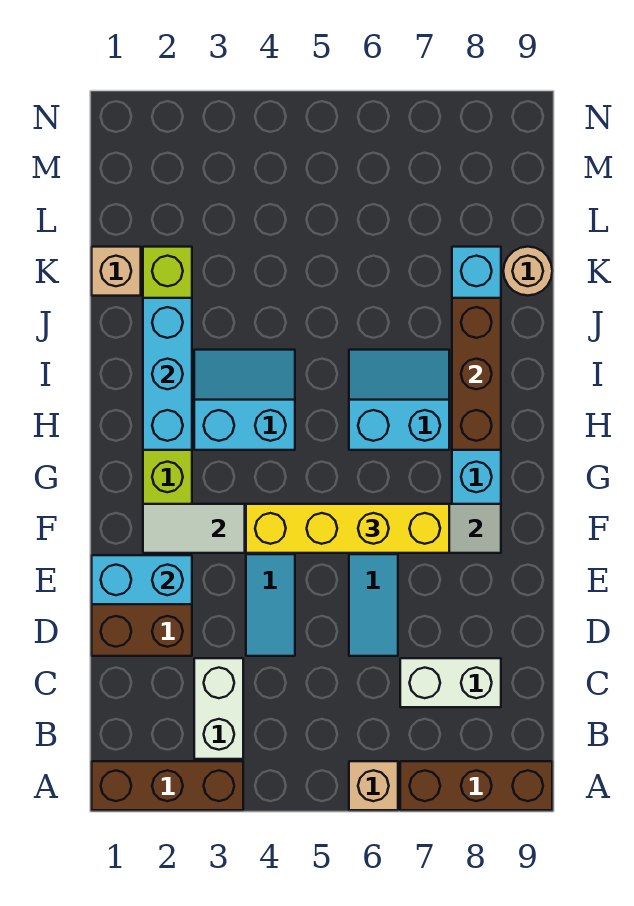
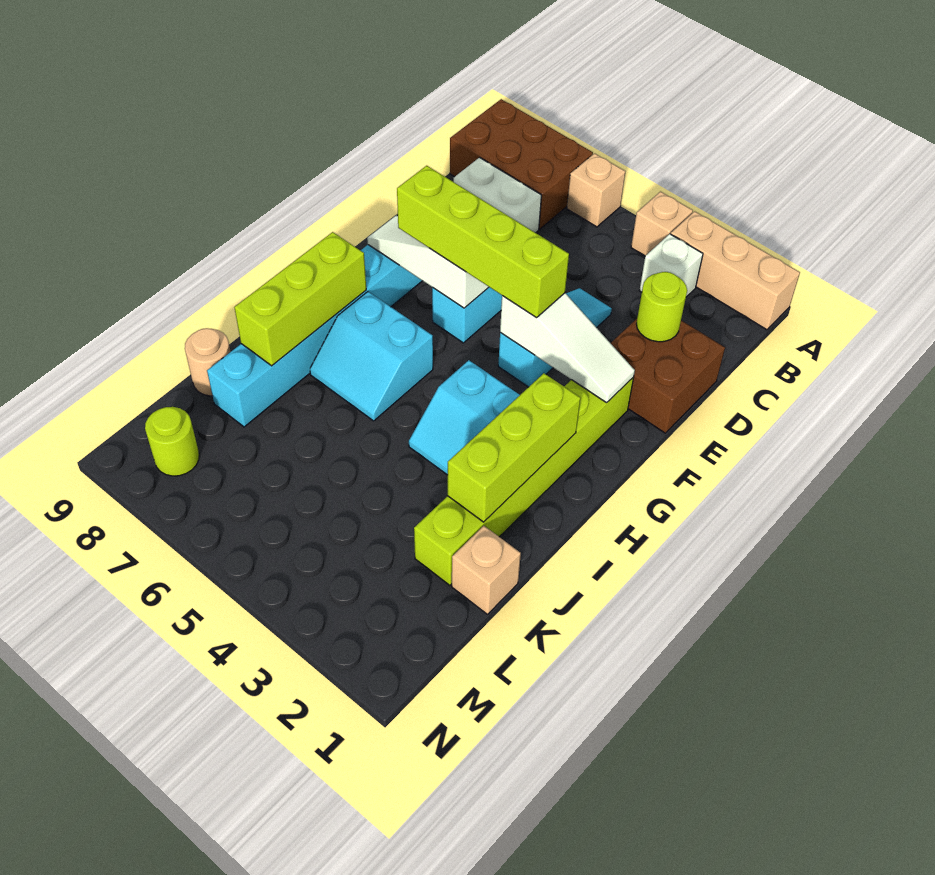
brown brick A1:A3 level 1 -> tan brick A1:A3 level 1
none -> tan brick A4 level 1
brown brick A7:A9 level 1 -> brown brick A7:B9 level 1
white brick B3:C3 level 1 -> white brick B3 level 1
none -> lime round brick D2 level 2
cyan brick E1:E2 level 2 -> none
yellow brick F4:F7 level 3 -> lime brick F4:F7 level 3
cyan brick H2:J2 level 2 -> lime brick H2:J2 level 2
brown brick H8:J8 level 2 -> lime brick H8:J8 level 2
none -> lime round brick M8 level 1

